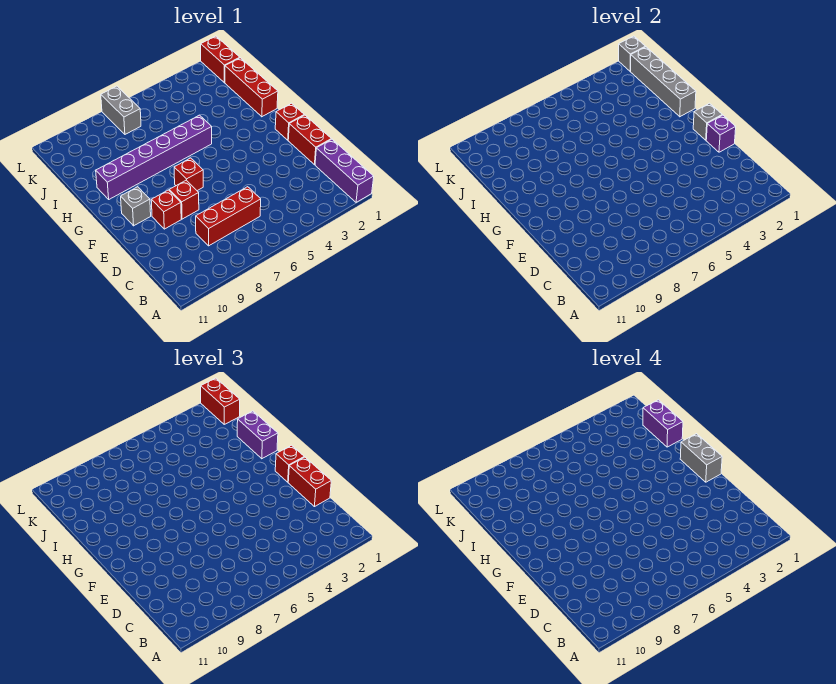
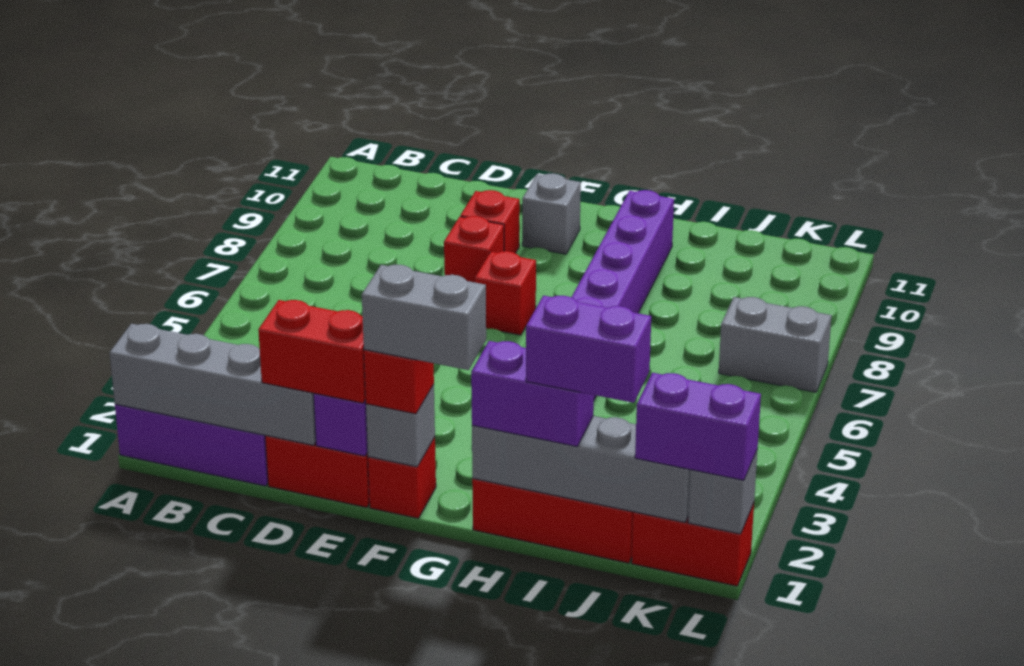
none -> grey brick A1:D1 level 2
red brick C6:C8 level 1 -> none
red brick K1:L1 level 3 -> purple brick K1:L1 level 3

